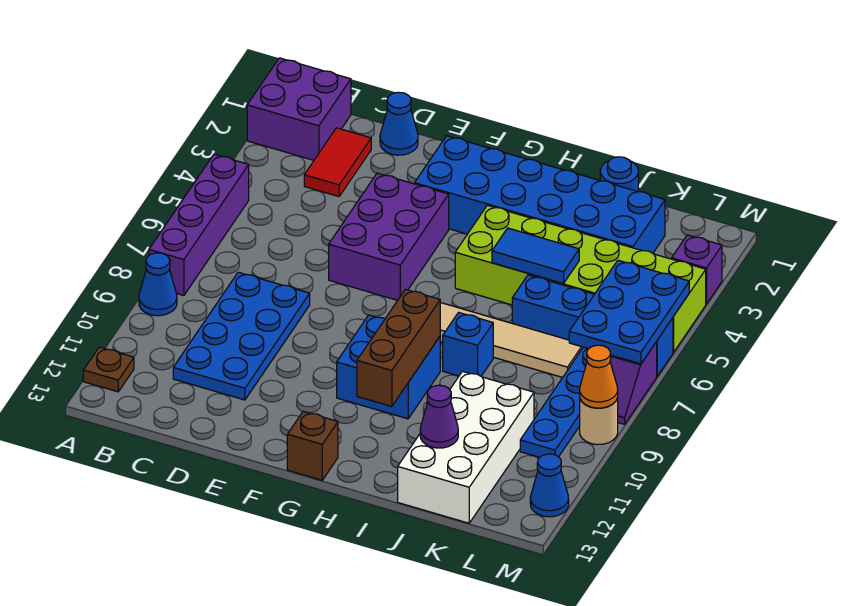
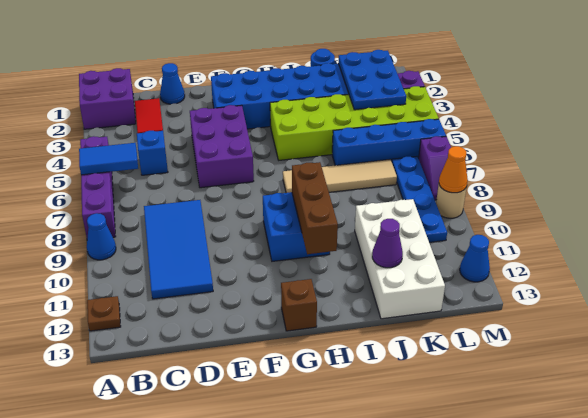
blue plate C8:D11 level 1 -> blue tile C8:D11 level 1
blue tile I5:J5 level 2 -> blue tile A6:B6 level 2
blue brick I8 level 1 -> blue brick C5 level 1
blue plate L5:M7 level 2 -> blue plate K2:L4 level 2

